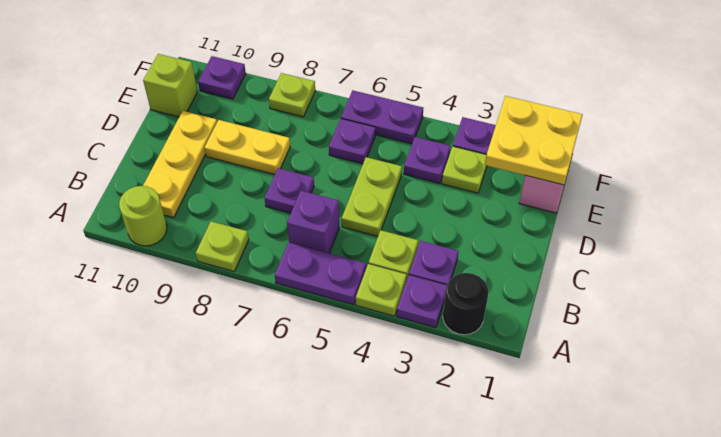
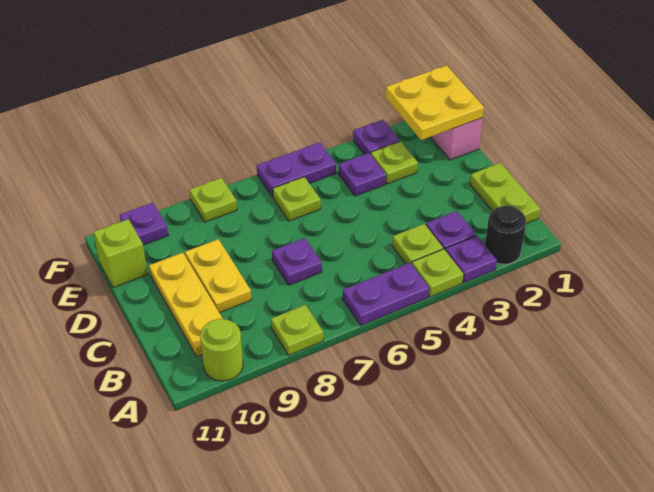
purple brick B6 level 1 -> none
lime plate C5:D5 level 1 -> lime plate B1:C1 level 1
yellow plate D8:D9 level 1 -> yellow plate C9:D9 level 1
purple plate E6 level 1 -> lime plate E6 level 1

